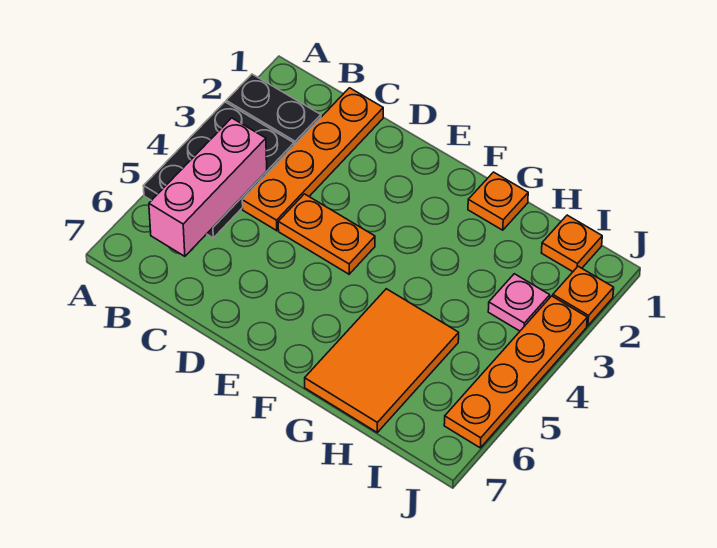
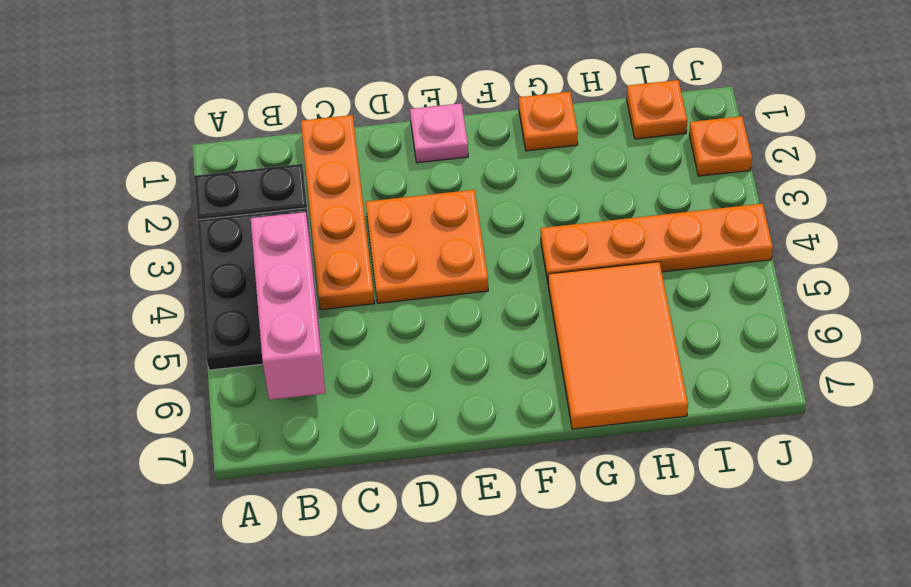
orange plate D4:E4 level 1 -> orange plate D3:E4 level 1
pink plate I3 level 1 -> pink plate E1 level 1
orange plate J3:J6 level 1 -> orange plate G4:J4 level 1

